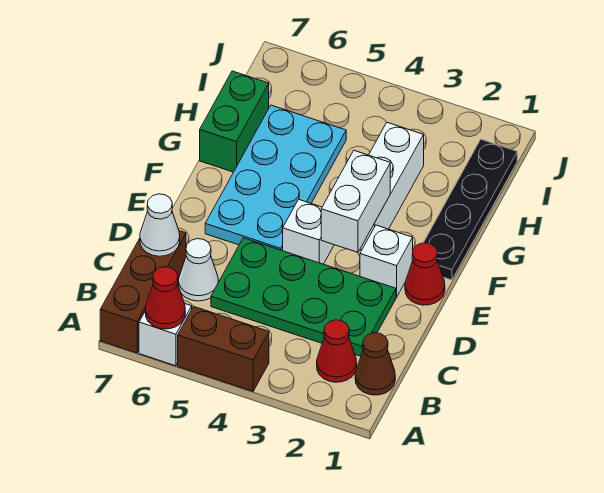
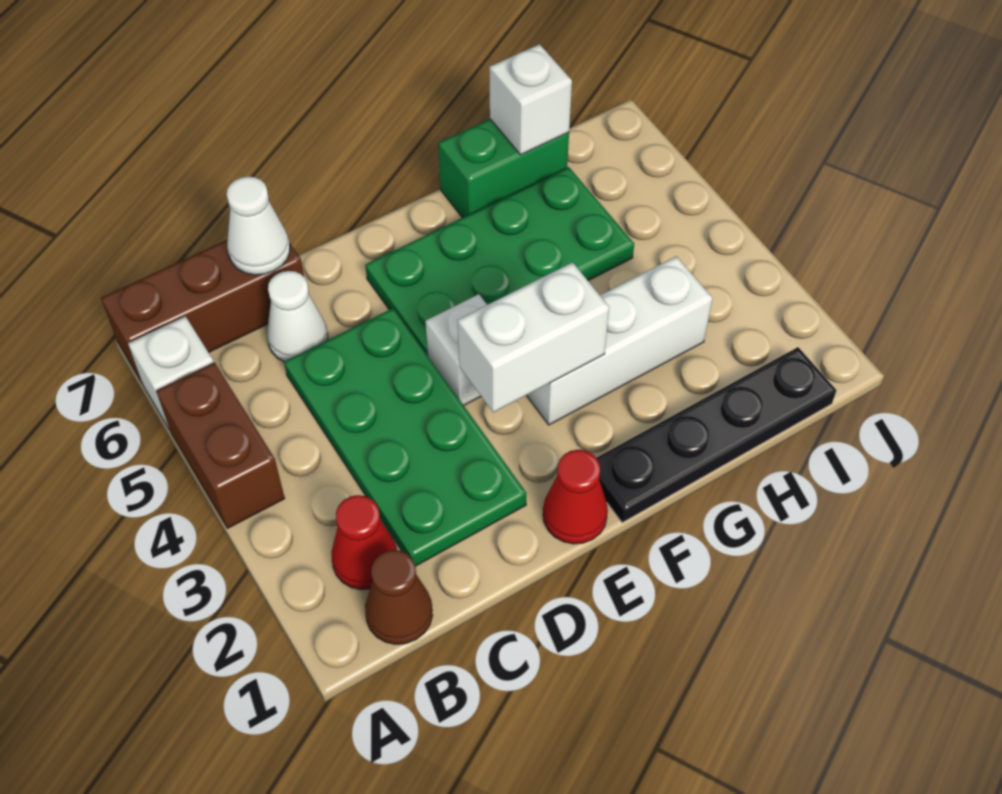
red cone A6 level 2 -> none
white brick E2 level 1 -> white brick H7 level 2
cyan plate E5:H6 level 1 -> green plate E5:H6 level 1

